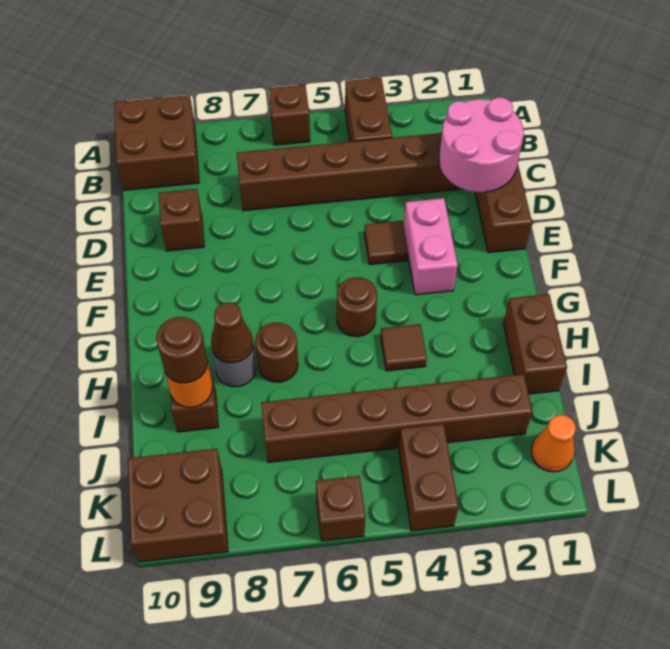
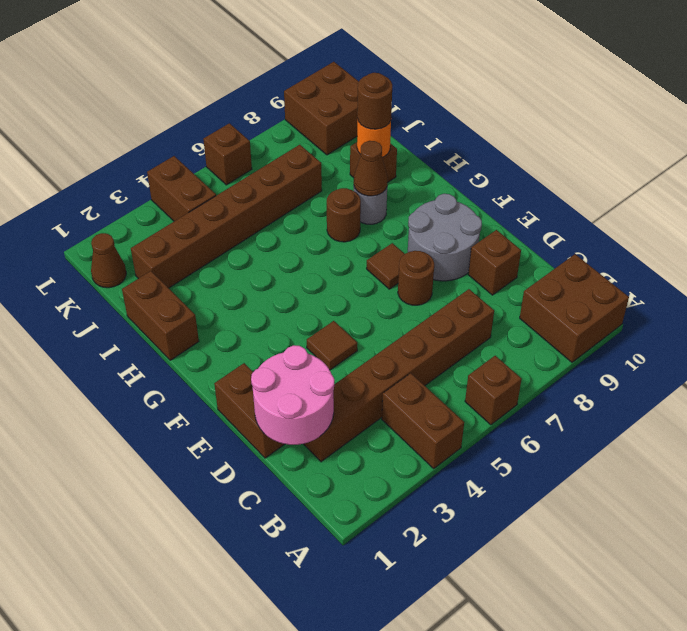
pink brick E3:F3 level 1 -> none
none -> grey round brick E8:F9 level 1
brown round brick G5 level 1 -> brown round brick E7 level 1
brown tile H4 level 1 -> brown tile F7 level 1
orange cone K1 level 1 -> brown cone K1 level 1

